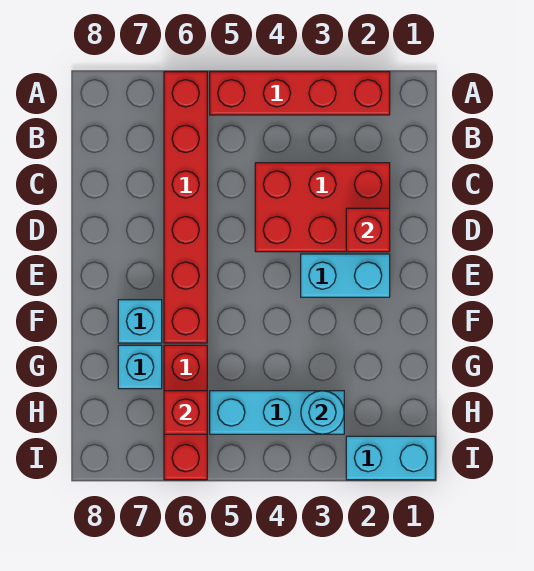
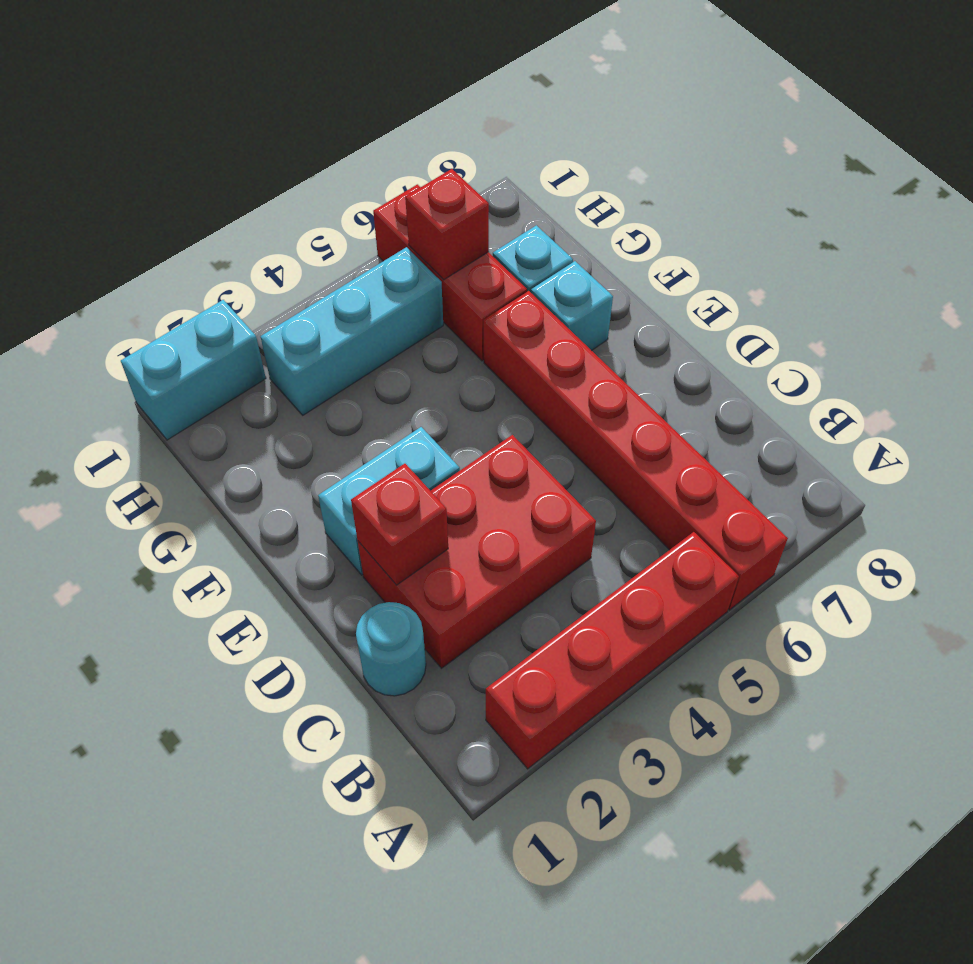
cyan round brick H3 level 2 -> cyan round brick C1 level 1

